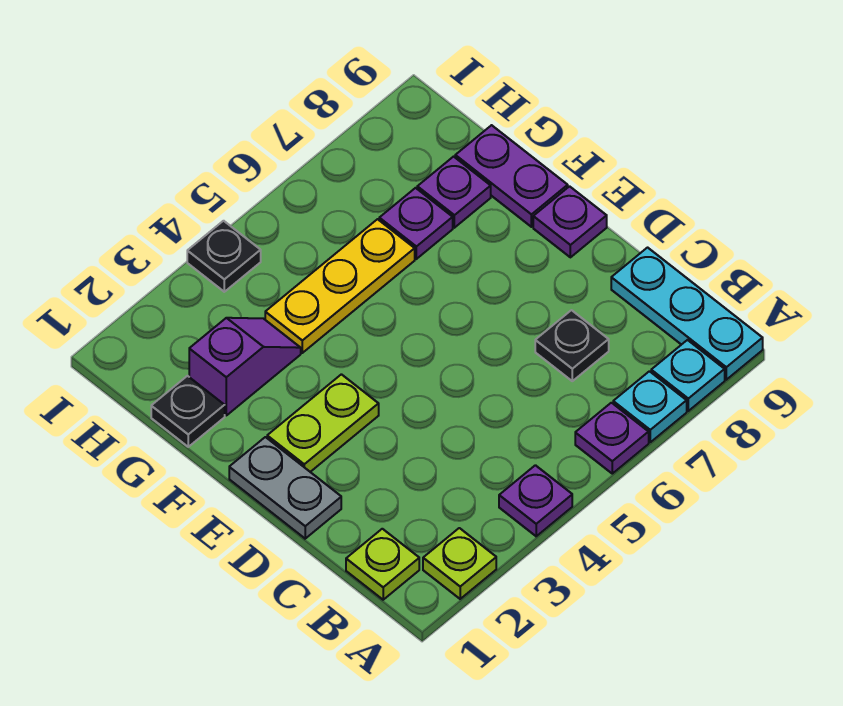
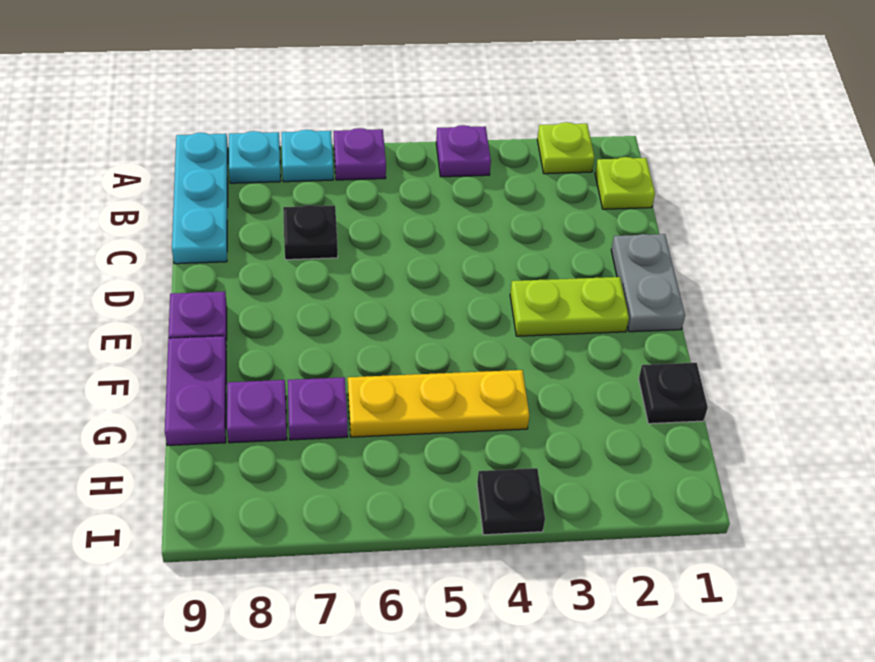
purple slope G2:G3 level 1 top 2 -> none

